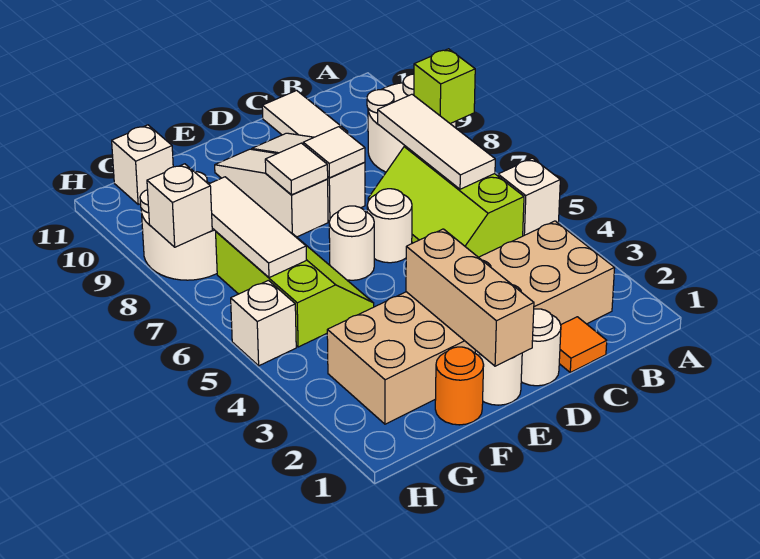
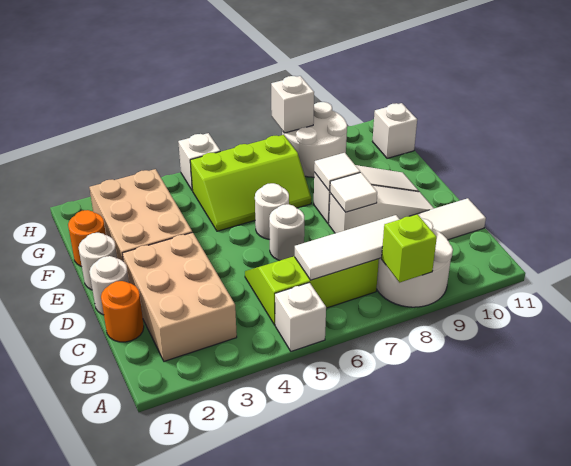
orange tile C1 level 1 -> orange round brick C1 level 1
tan brick E1:E3 level 2 -> none
white tile G6:G8 level 2 -> none

